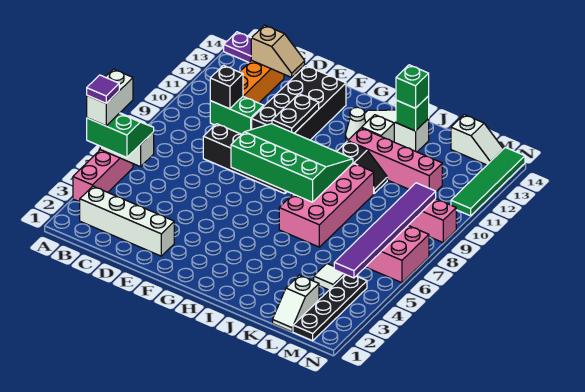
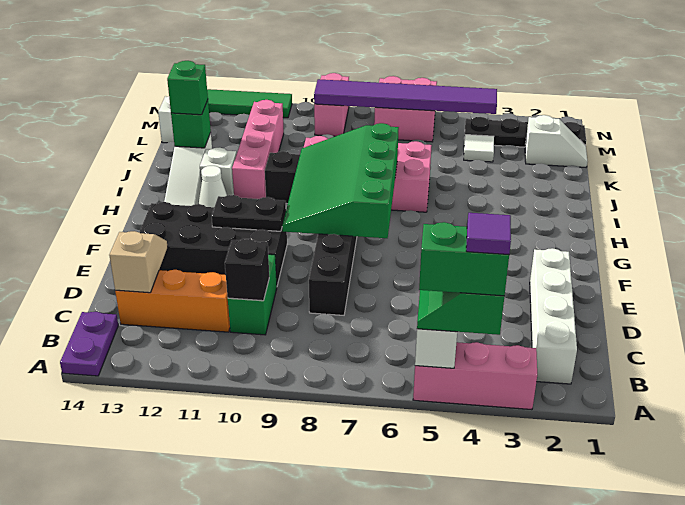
white brick A4:A5 level 4 -> green brick A4:A5 level 4

